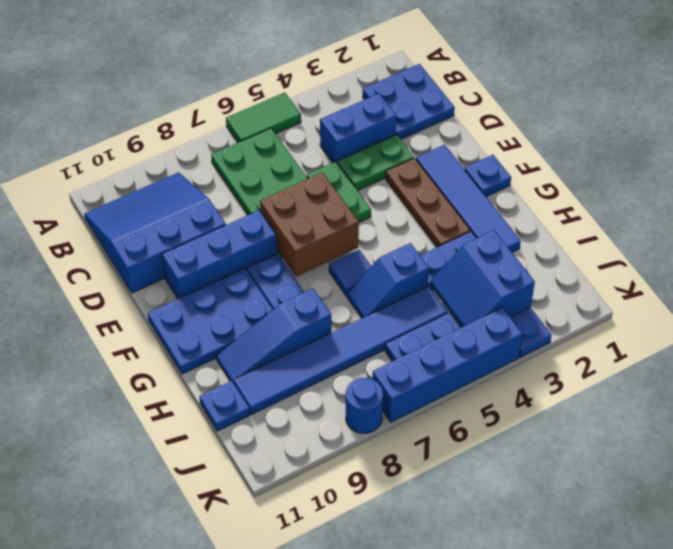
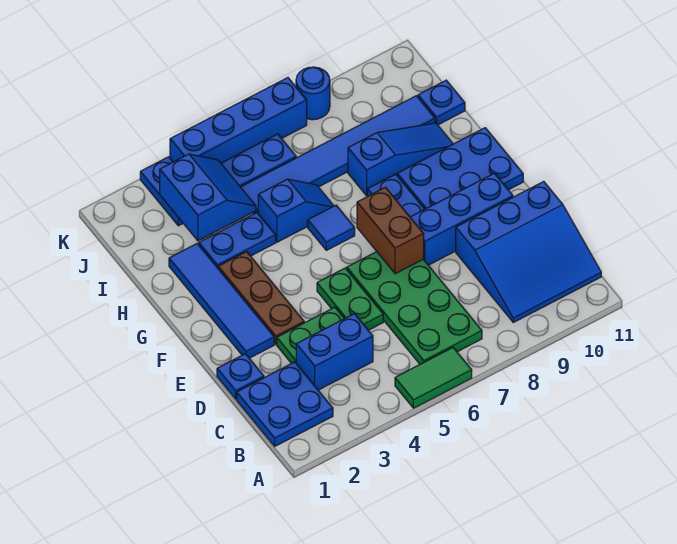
brown brick E6:F7 level 2 -> brown brick E7:F7 level 2
blue plate F1 level 1 -> blue plate D1 level 1

